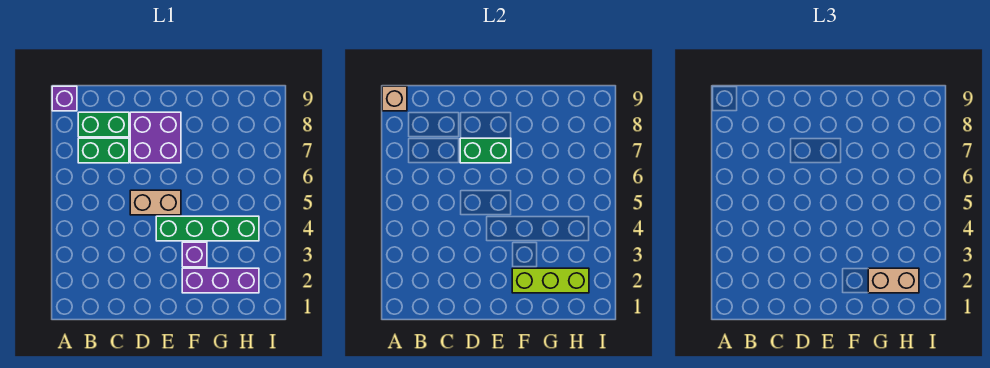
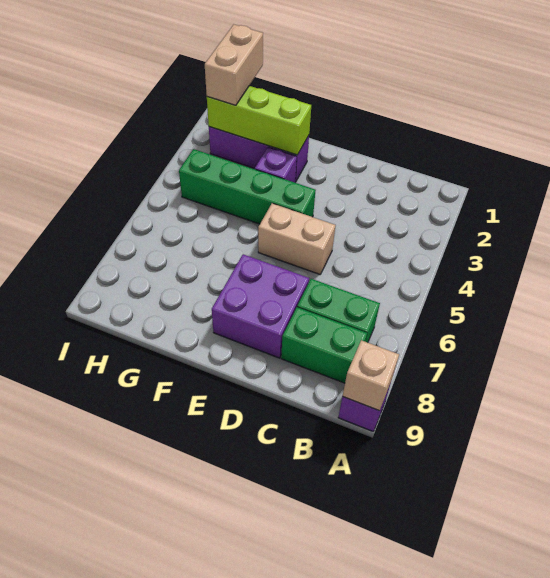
green brick D7:E7 level 2 -> none
tan brick G2:H2 level 3 -> tan brick H1:H2 level 3

